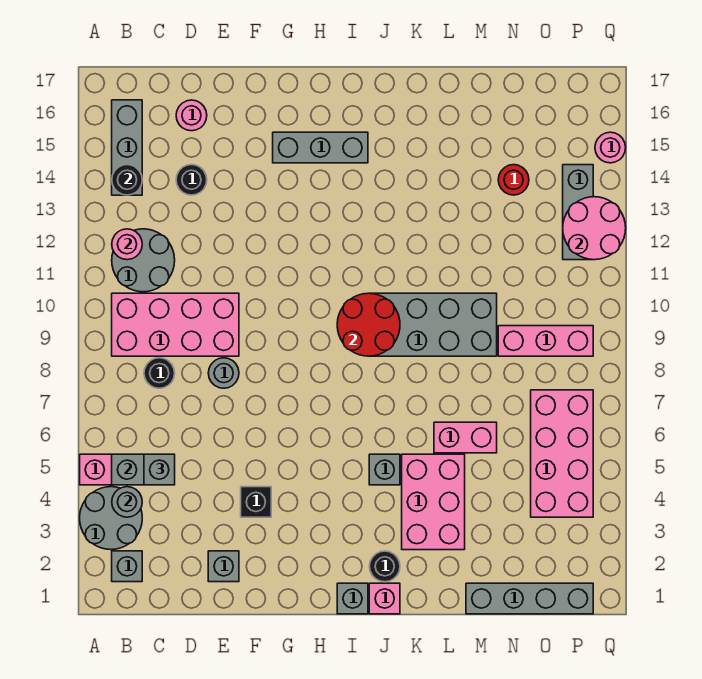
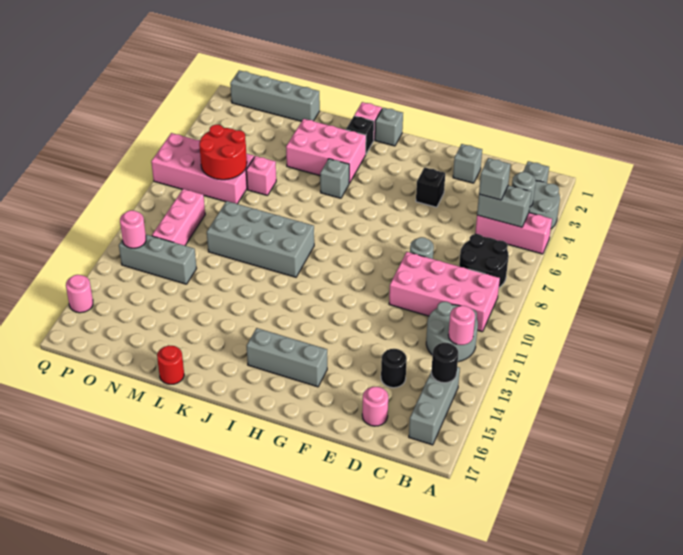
black round brick C8 level 1 -> black round brick B7:C8 level 1
red round brick I9:J10 level 2 -> red round brick N6:O7 level 2
black round brick J2 level 1 -> black brick J2 level 1
pink brick K3:L5 level 1 -> pink brick J3:L4 level 1
pink brick L6:M6 level 1 -> pink brick M6 level 1
pink brick N9:P9 level 1 -> pink brick O9:O11 level 1
red round brick N14 level 1 -> red round brick L17 level 1
pink brick O4:P7 level 1 -> pink brick N6:Q7 level 1
grey brick P12:P14 level 1 -> grey brick N12:P12 level 1
pink round brick P12:Q13 level 2 -> pink round brick P12 level 2

